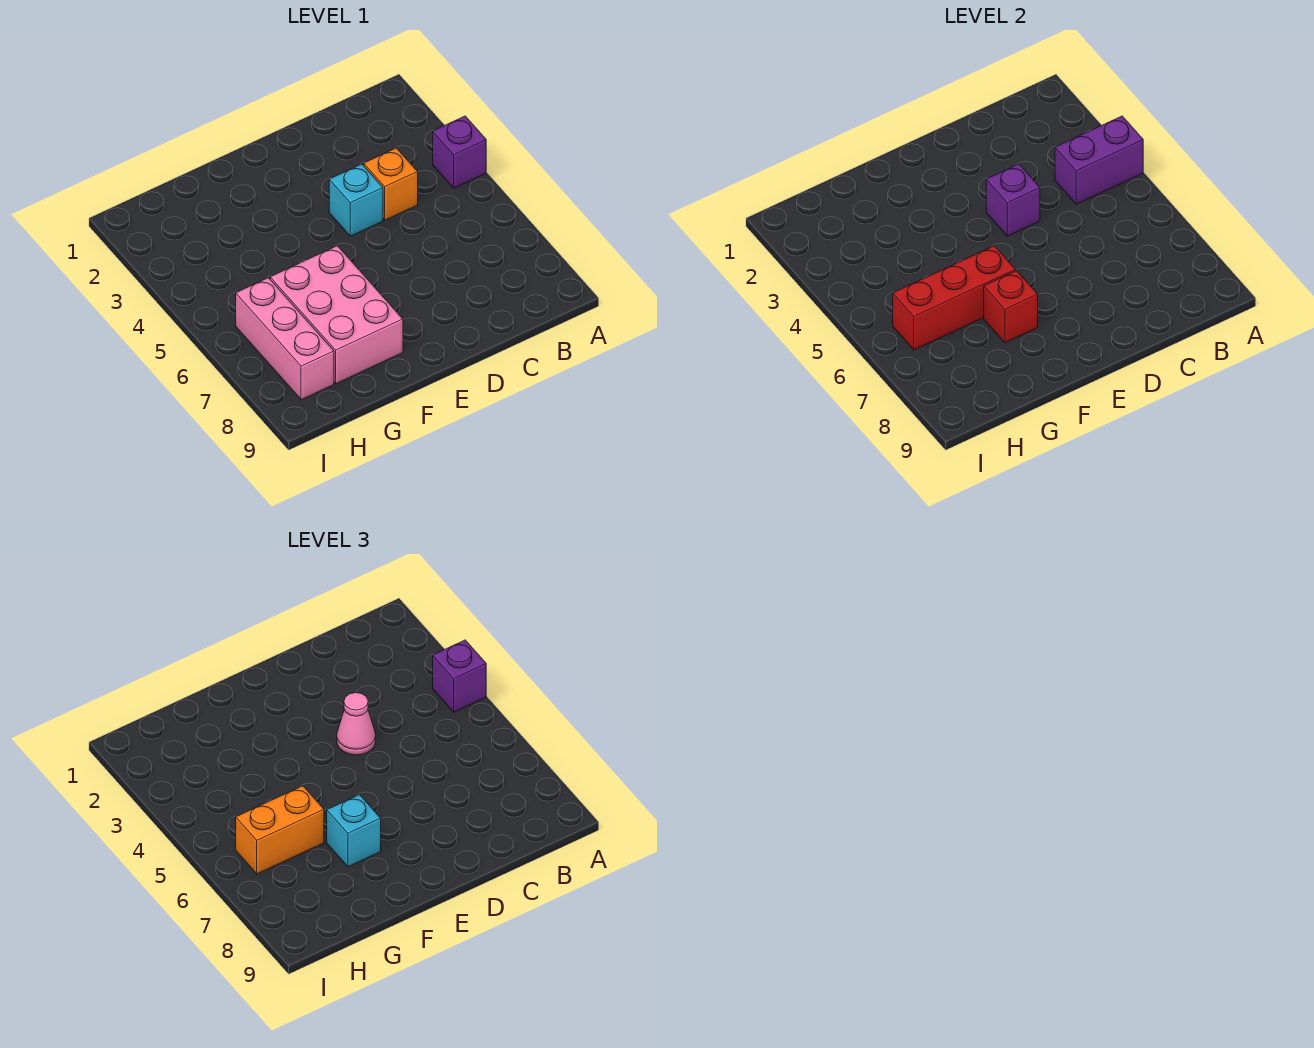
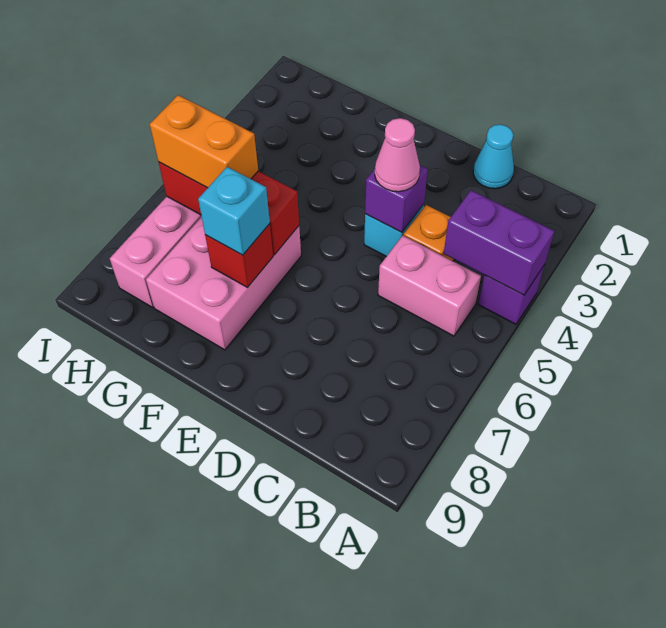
purple brick A4 level 3 -> none
none -> pink brick B5:C5 level 1
none -> cyan cone C1 level 1

